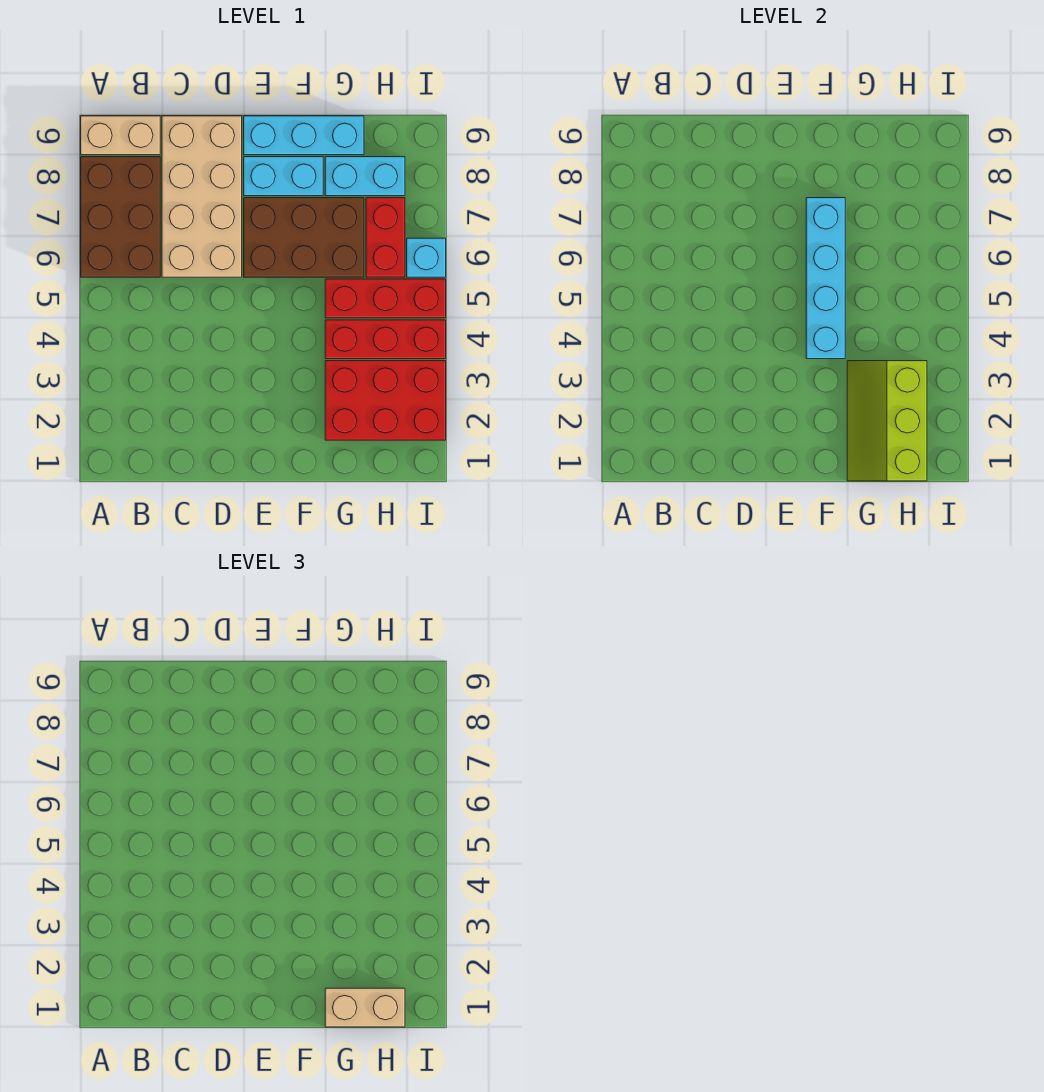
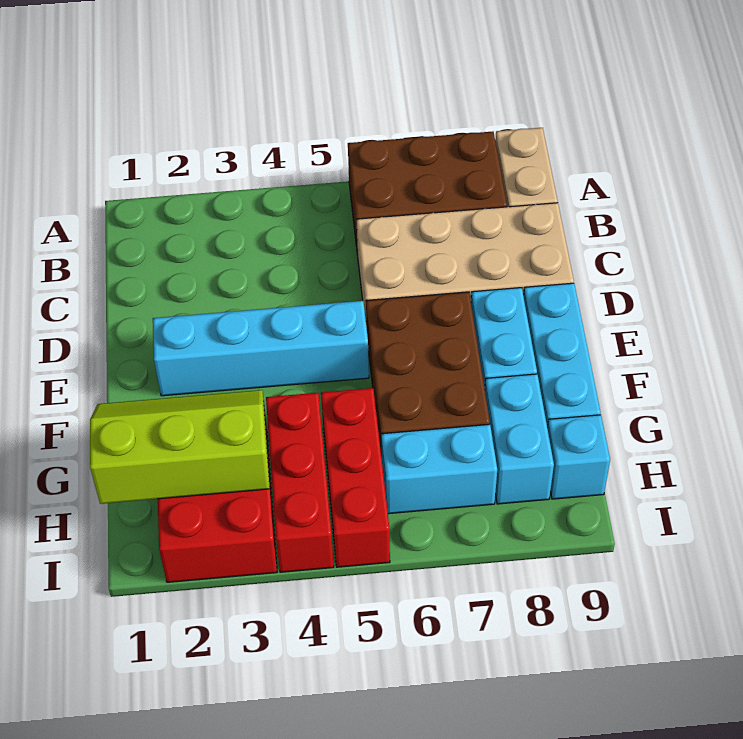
cyan brick F4:F7 level 2 -> cyan brick E2:E5 level 1
tan brick G1:H1 level 3 -> none
red brick H6:H7 level 1 -> cyan brick H6:H7 level 1
cyan brick I6 level 1 -> cyan brick H9 level 1

